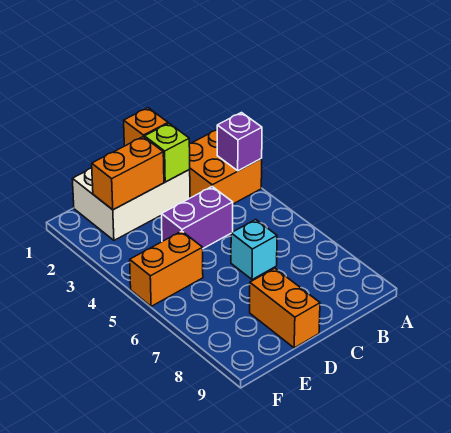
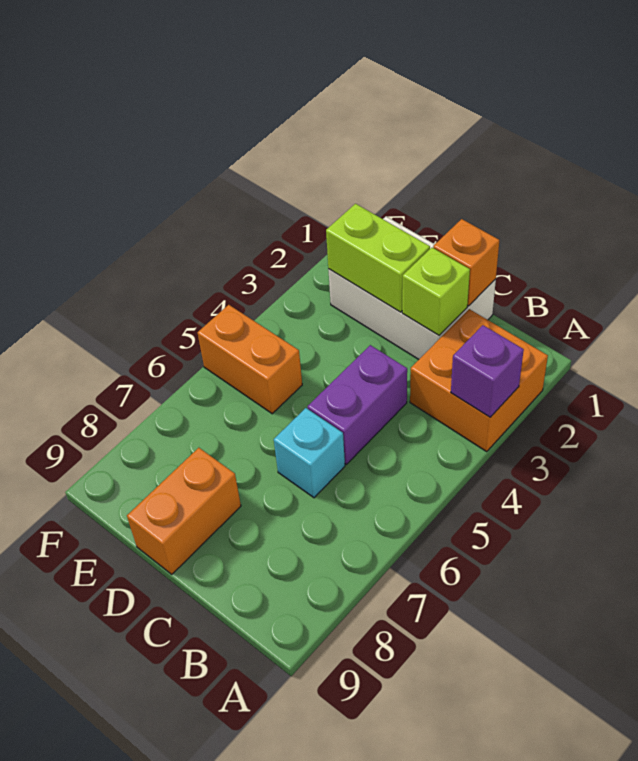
purple brick C4:D4 level 1 -> purple brick C4:C5 level 1
orange brick D2:E2 level 2 -> lime brick D2:E2 level 2

